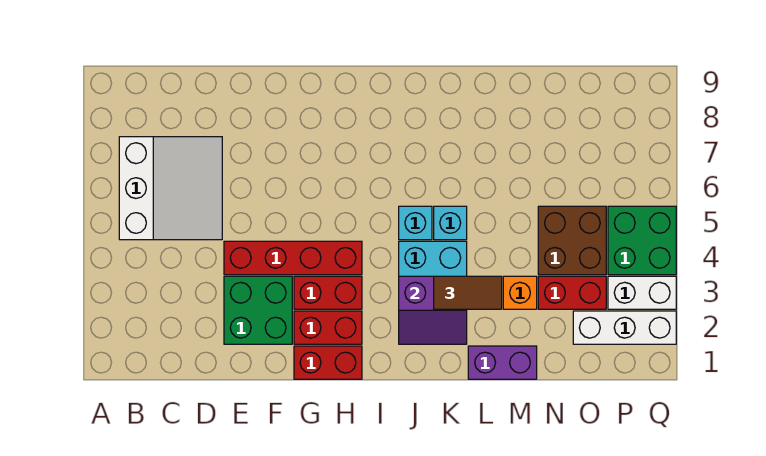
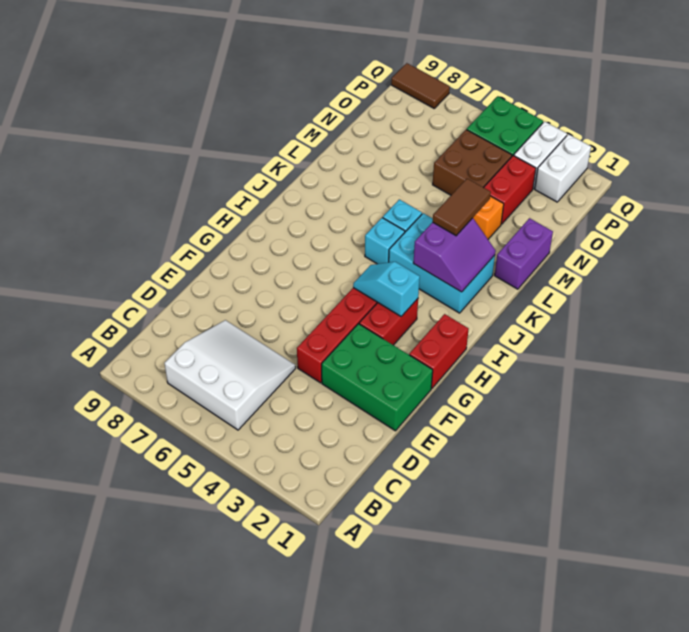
green brick E2:F3 level 1 -> green brick E1:F3 level 1
red brick G2:H2 level 1 -> none
none -> cyan slope H3:H4 level 2 top 3
white brick O2:Q2 level 1 -> white brick P2:Q2 level 1
none -> brown tile Q8:Q9 level 1

